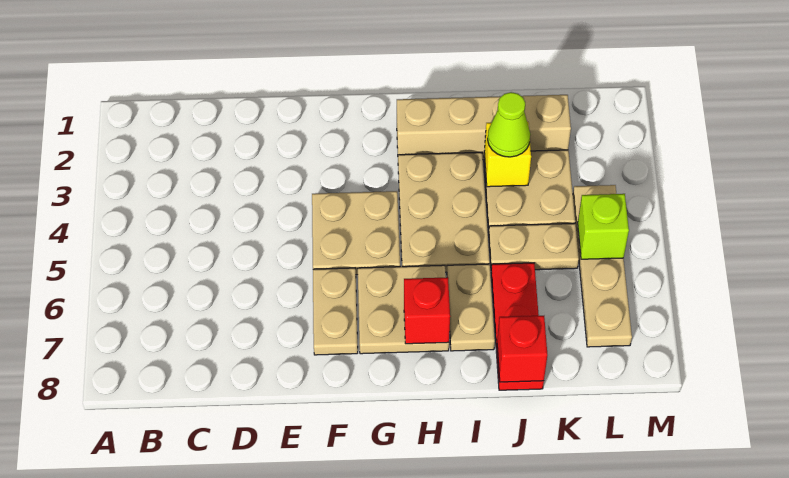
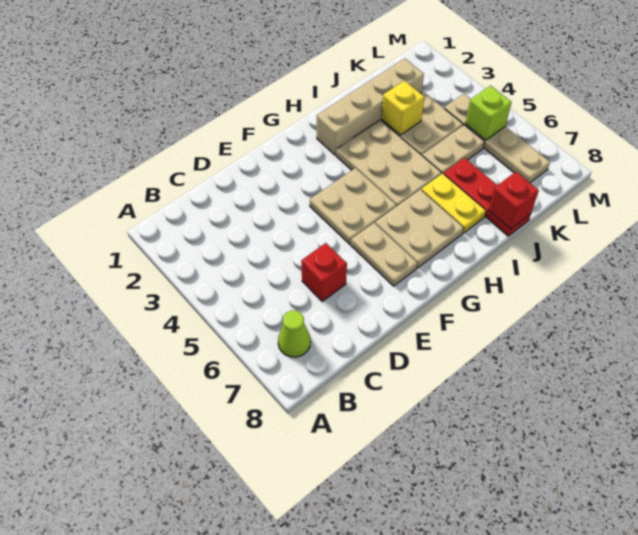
red brick H7 level 2 -> red brick D6 level 1
tan plate I6:I7 level 1 -> yellow plate I6:I7 level 1
lime cone J3 level 3 -> lime cone B7 level 1

